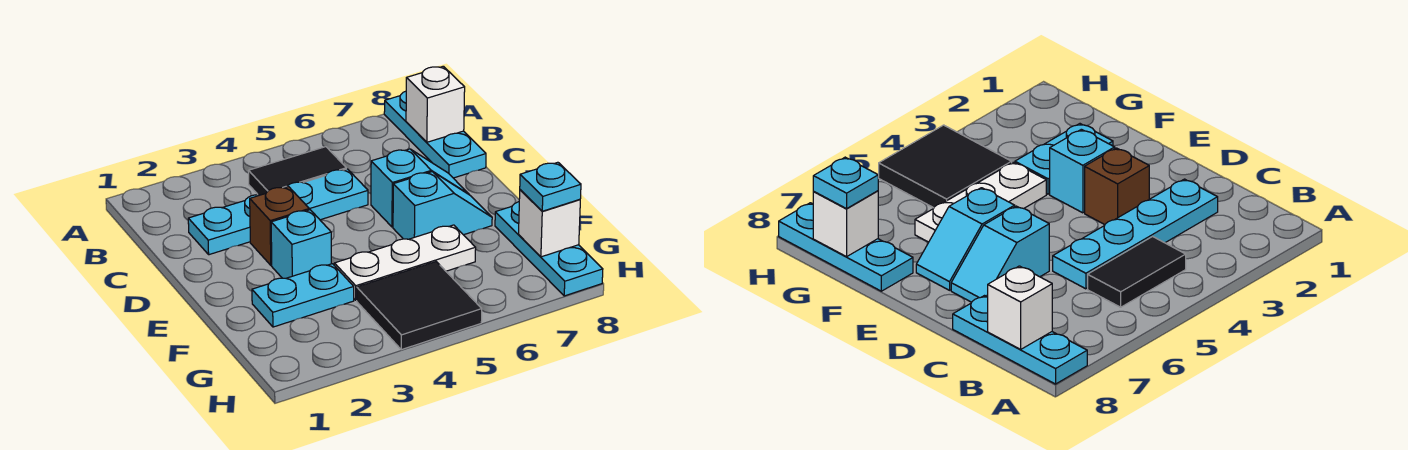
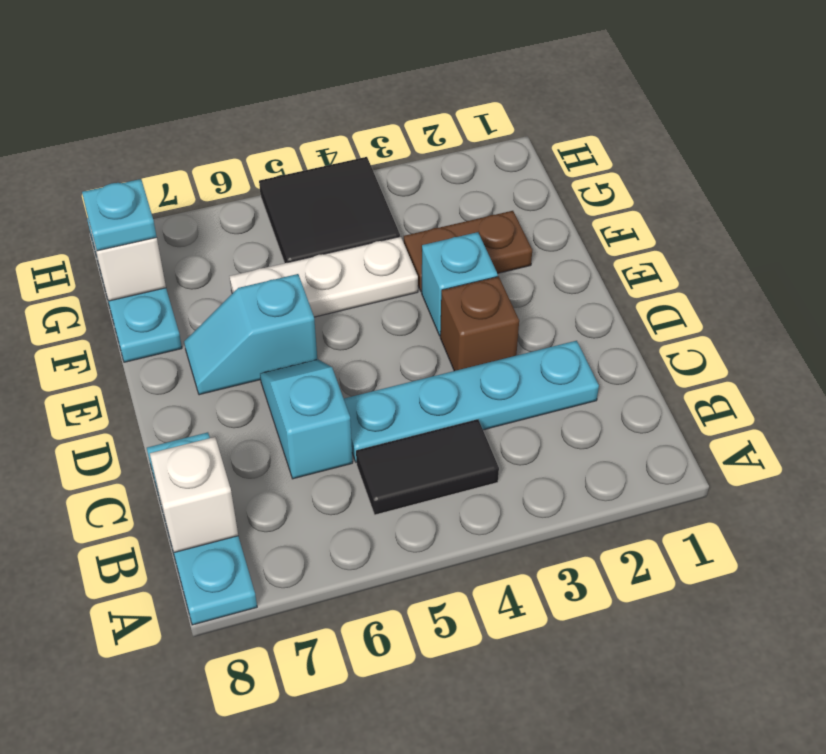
cyan slope D6:D7 level 1 top 6 -> cyan slope C6:D6 level 1 top C
cyan plate F2:F3 level 1 -> brown plate F2:F3 level 1

